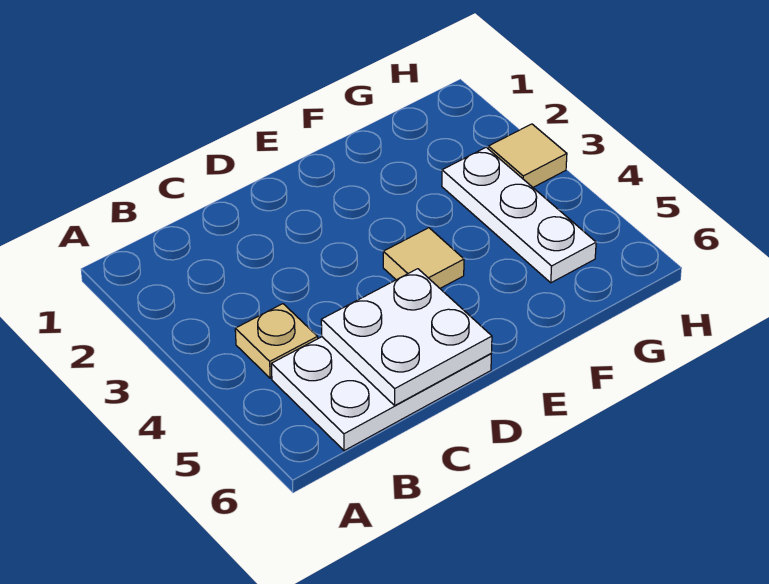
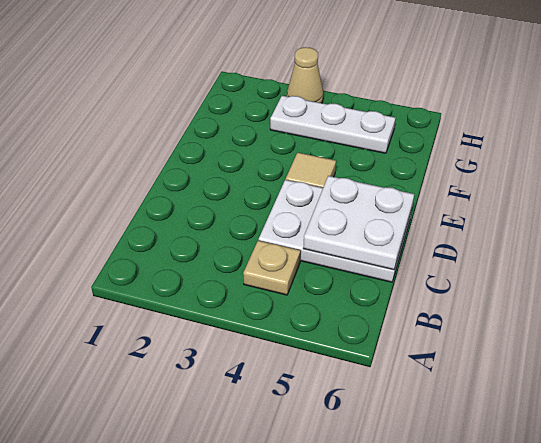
white plate B5:D6 level 1 -> white plate C4:D6 level 1
tan tile H3 level 1 -> tan cone H3 level 1

